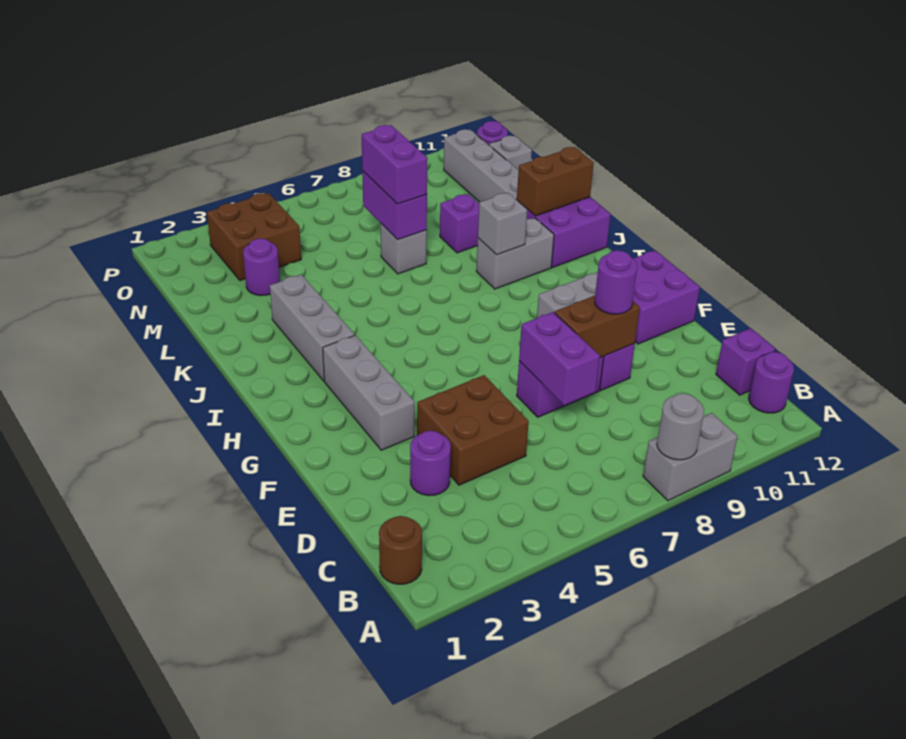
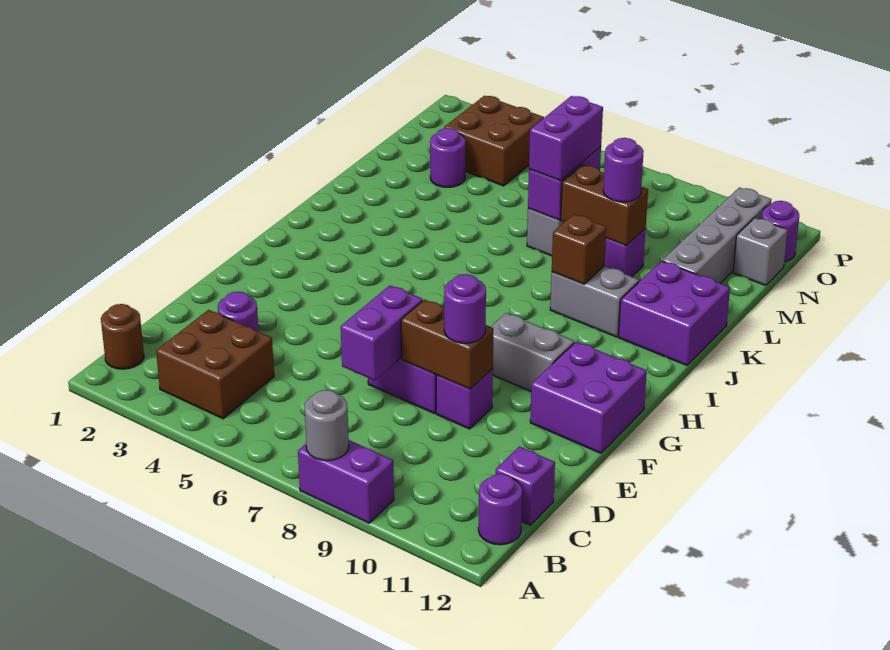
grey brick A8:A9 level 1 -> purple brick A8:A9 level 1
brown brick D4:E5 level 1 -> brown brick B3:C4 level 1
grey brick F3:H3 level 1 -> none
grey brick I3:K3 level 1 -> none
grey brick J9 level 2 -> brown brick J9 level 2
brown brick K11:K12 level 2 -> brown brick L8:L9 level 2
none -> purple round brick L9 level 3

